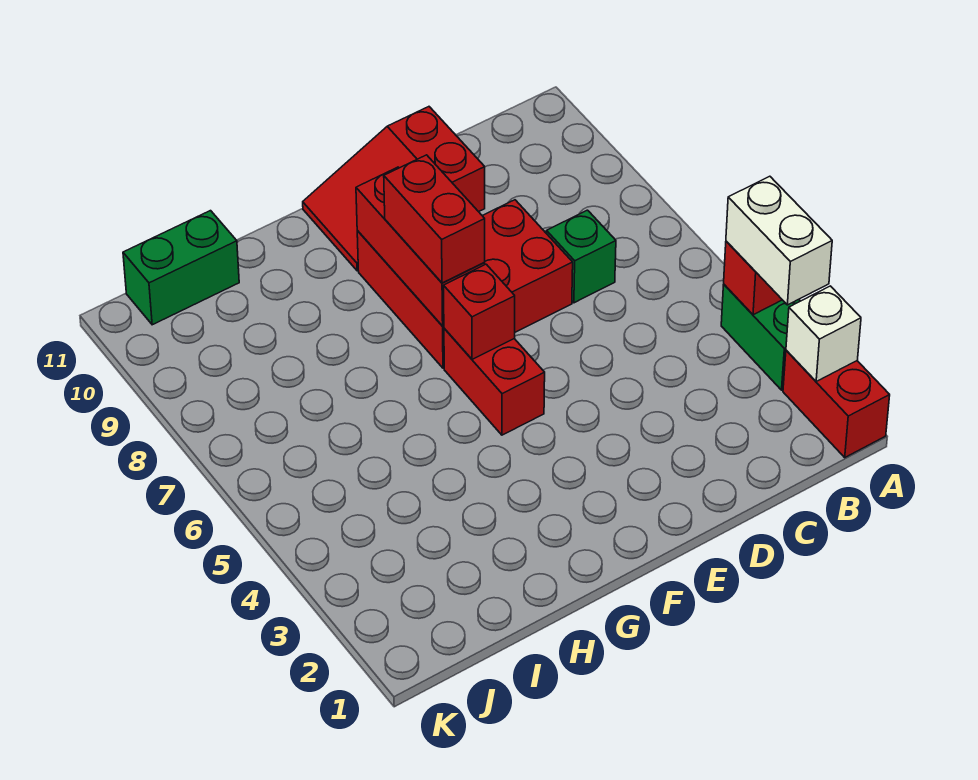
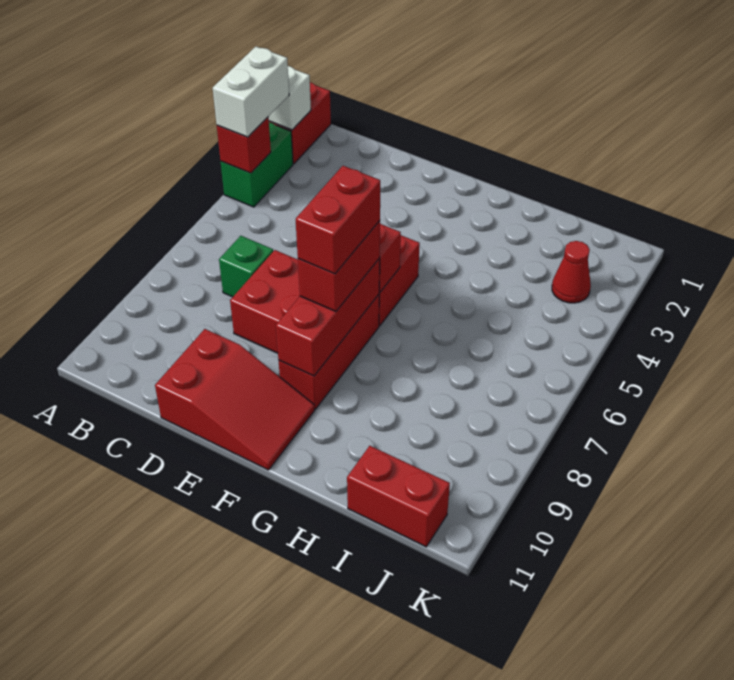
none -> red brick F7:F8 level 4
green brick I11:J11 level 1 -> red brick I11:J11 level 1
none -> red cone J3 level 1

